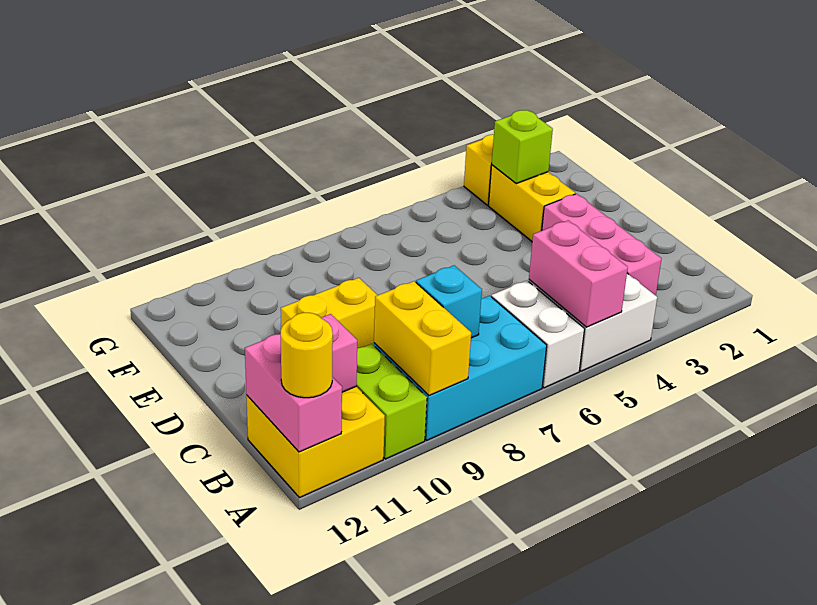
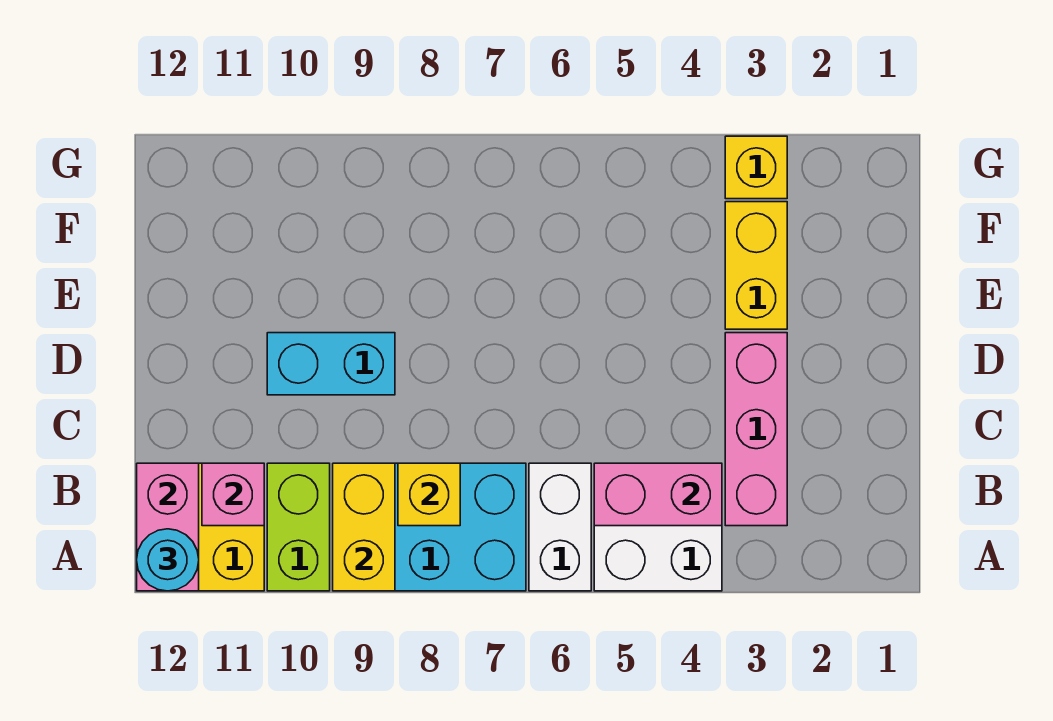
pink brick A5:B5 level 2 -> pink brick B4:B5 level 2
yellow round brick A12 level 3 -> cyan round brick A12 level 3
cyan brick B8 level 2 -> yellow brick B8 level 2
yellow brick D9:D10 level 1 -> cyan brick D9:D10 level 1
lime brick F3 level 2 -> none

